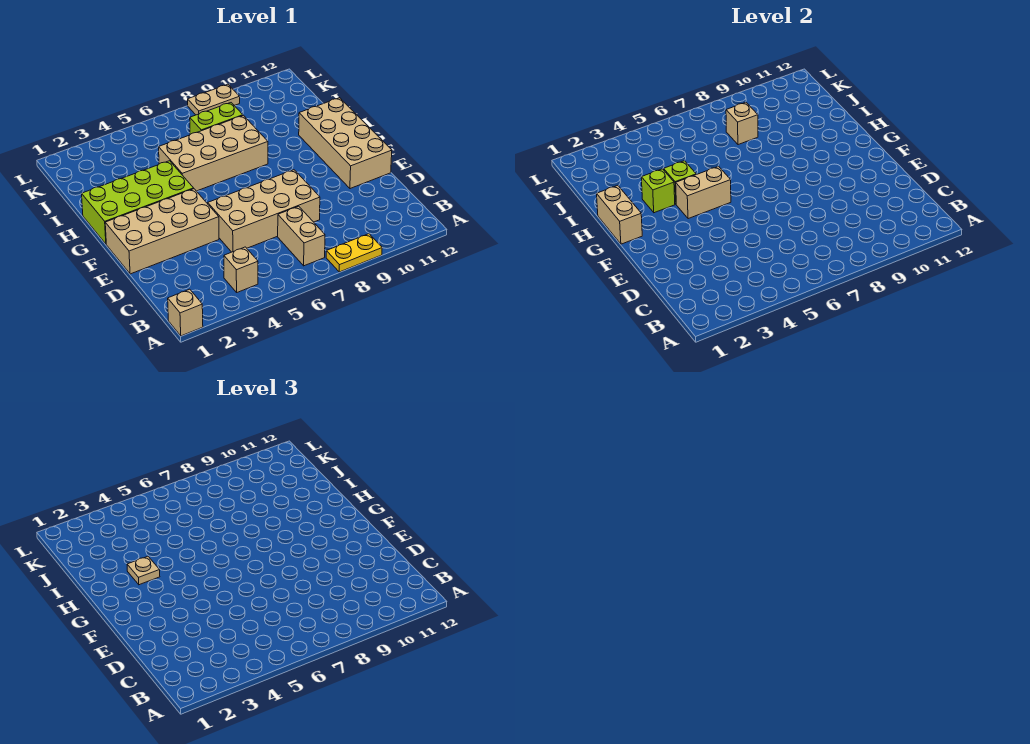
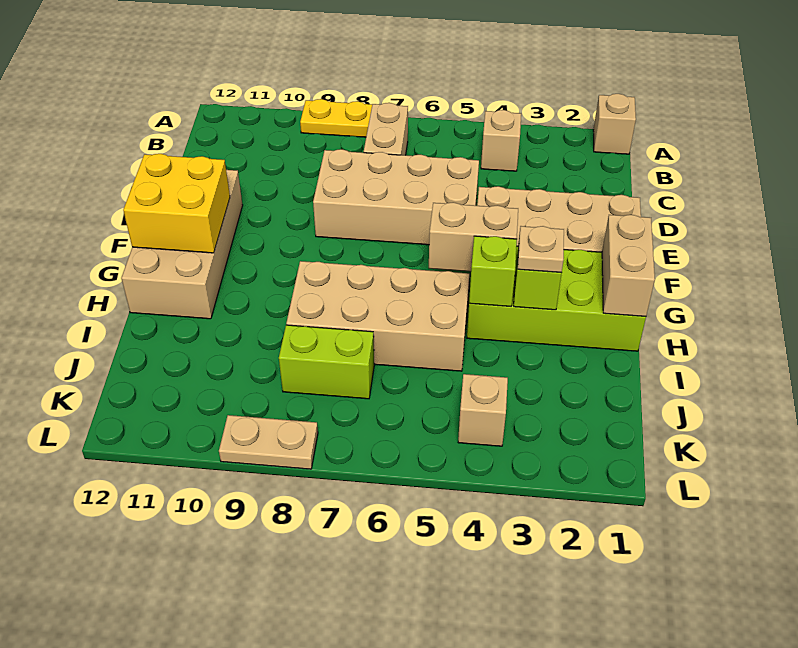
none -> yellow brick F11:G12 level 2
tan brick J8 level 2 -> tan brick K4 level 1

